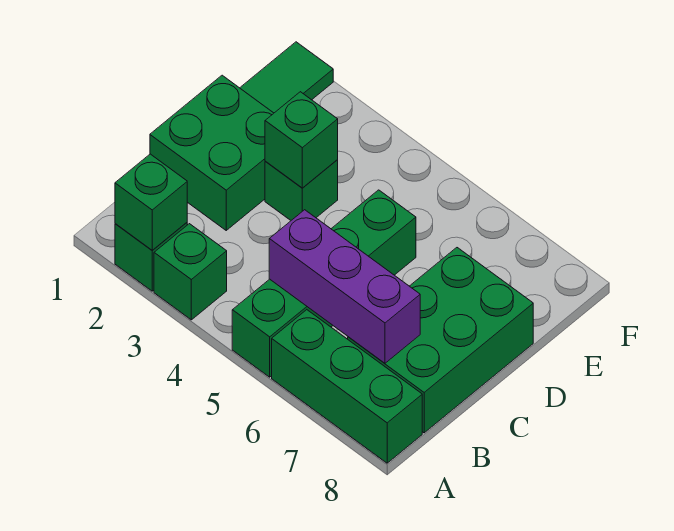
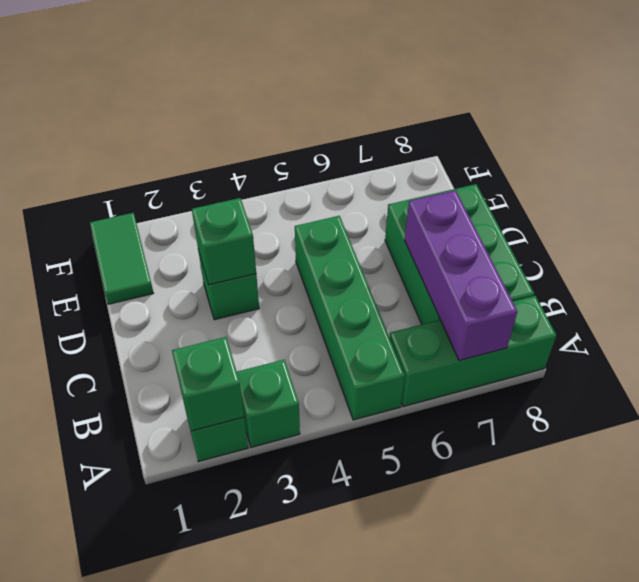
purple brick B5:B7 level 2 -> purple brick A7:C7 level 2
green brick C1:D2 level 1 -> none

